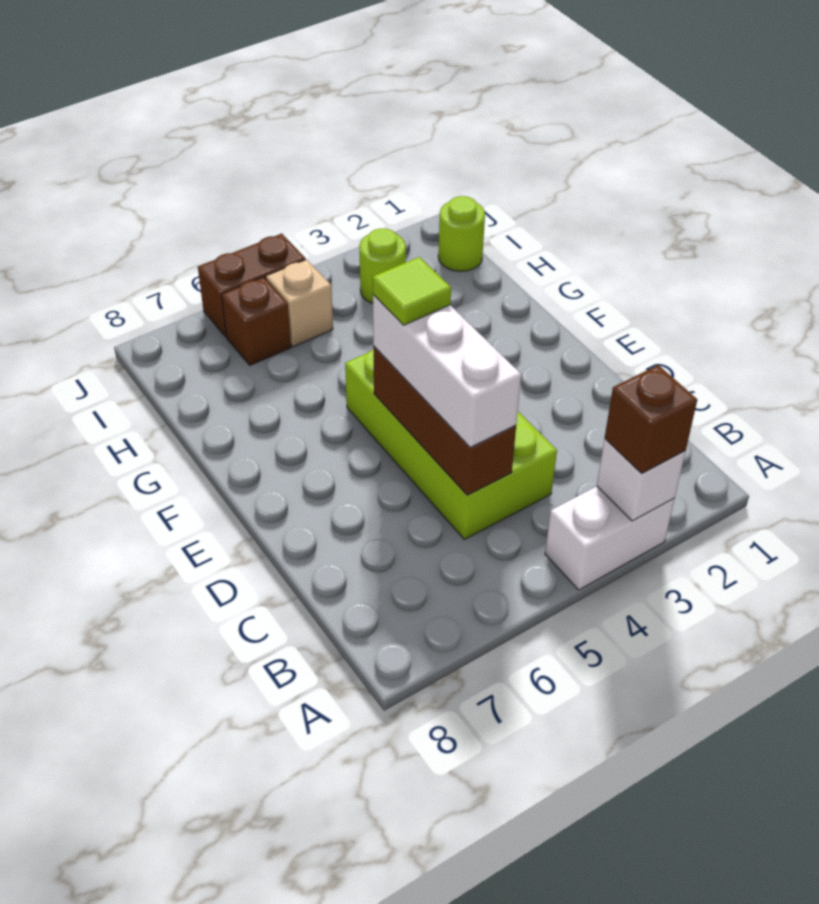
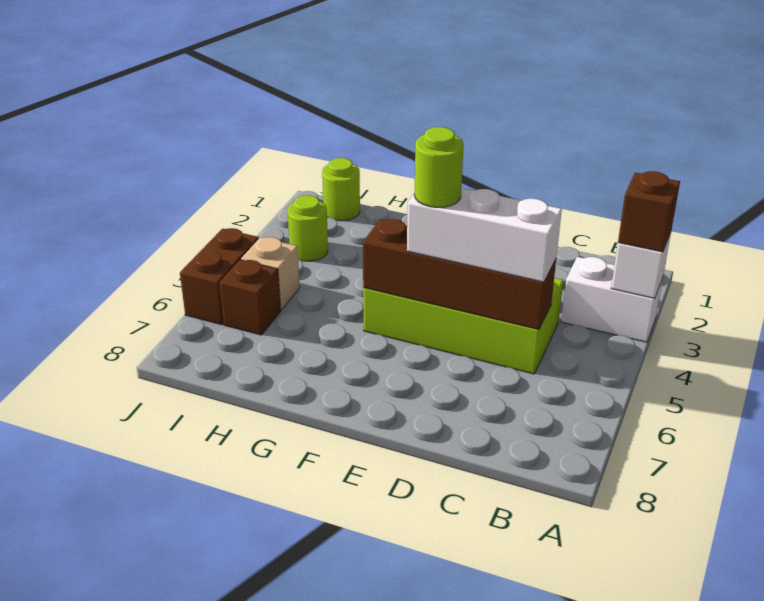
white brick A3:A4 level 1 -> white brick A3:B3 level 1
brown brick C5:E5 level 2 -> brown brick C5:F5 level 2
lime tile E5 level 4 -> lime round brick E5 level 4

